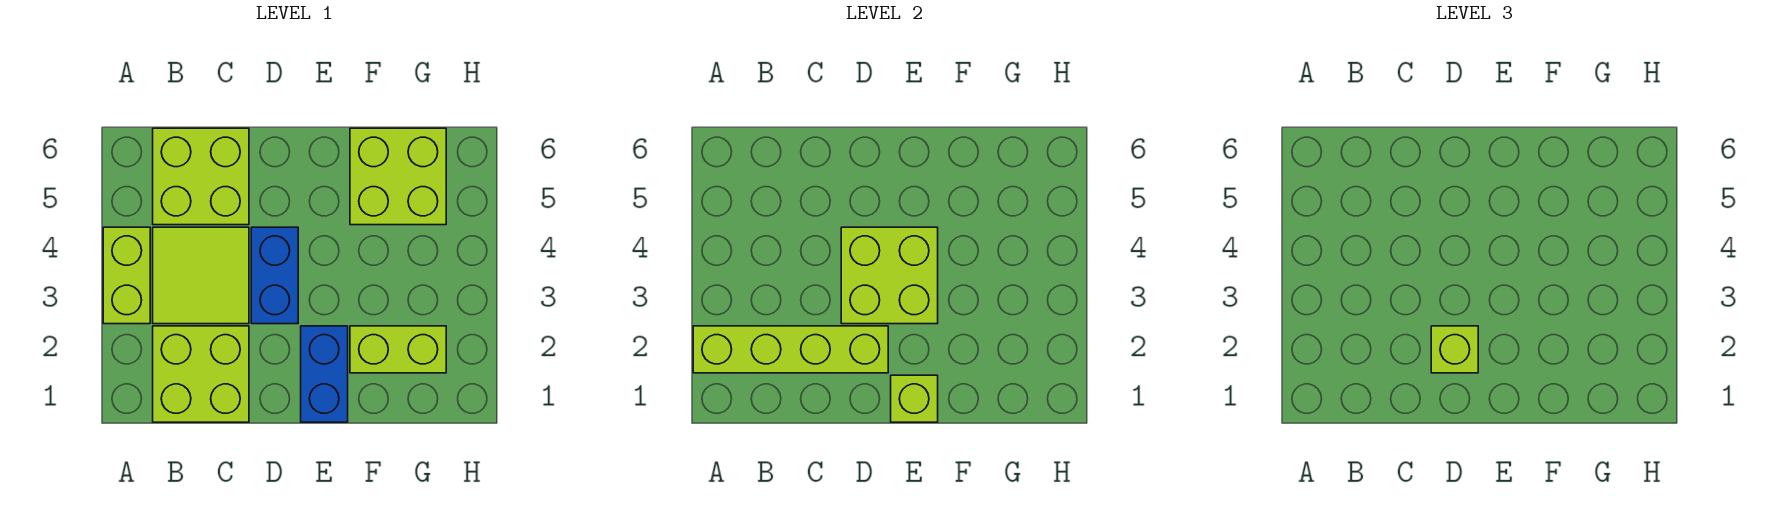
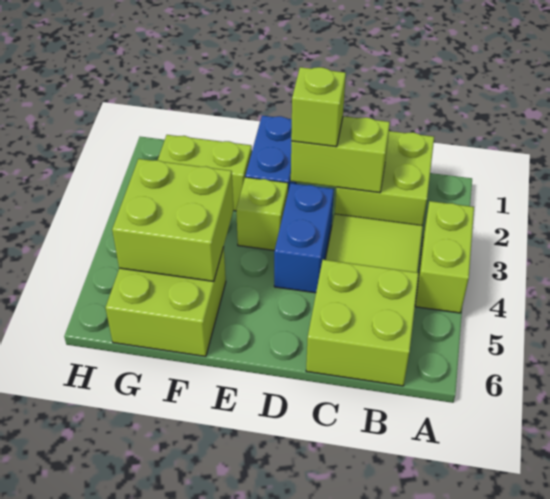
lime brick A2:D2 level 2 -> lime brick C2:D2 level 2
lime brick D3:E4 level 2 -> lime brick F4:G5 level 2
lime brick E1 level 2 -> lime brick E3 level 1

